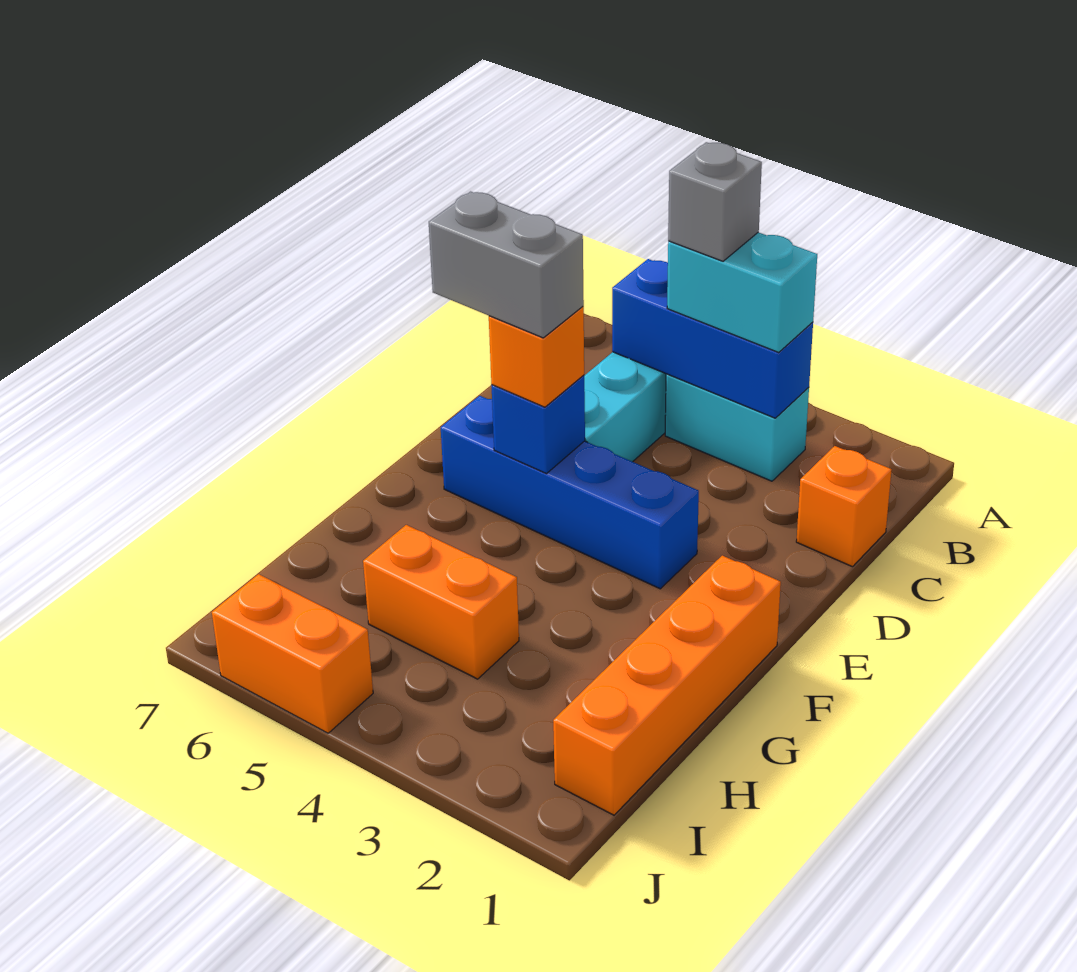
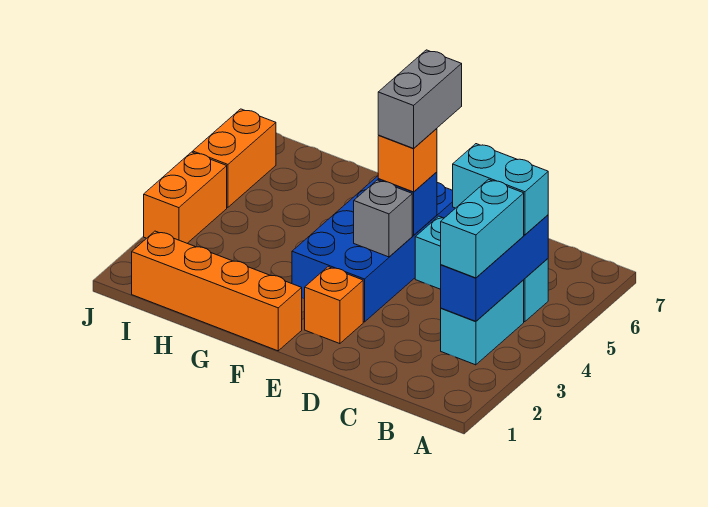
grey brick B4 level 4 -> grey brick E4 level 2
none -> cyan brick B5:C5 level 3
orange brick C1 level 1 -> orange brick E2 level 1
blue brick E3:E6 level 1 -> blue brick E3:F6 level 1
orange brick H4:H5 level 1 -> orange brick J3:J4 level 1

